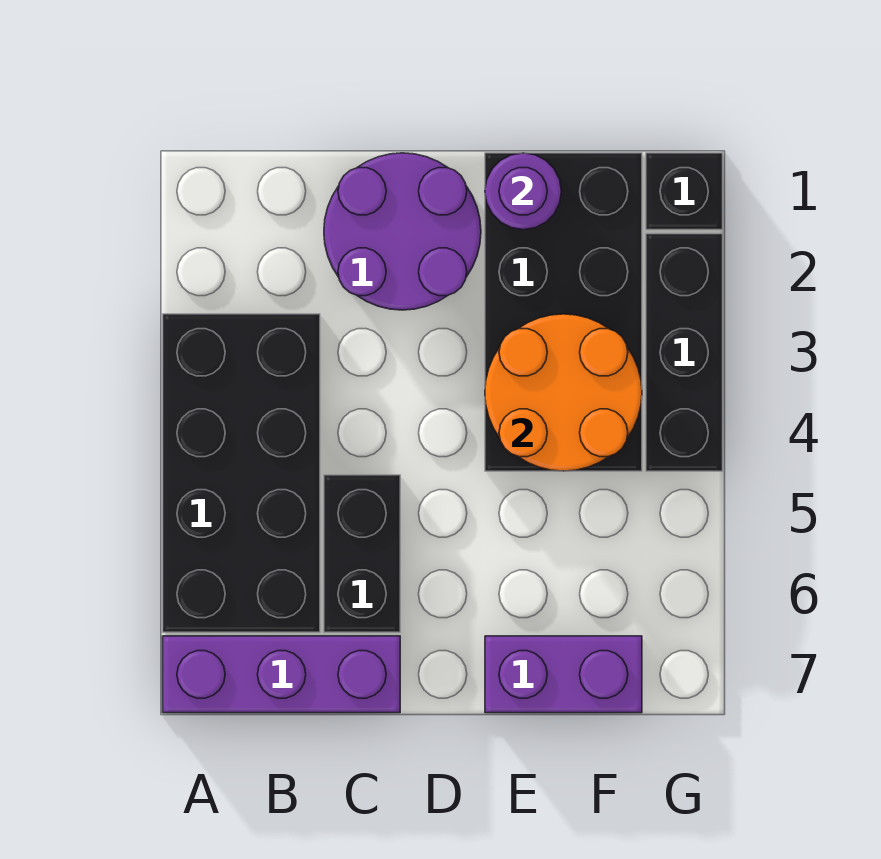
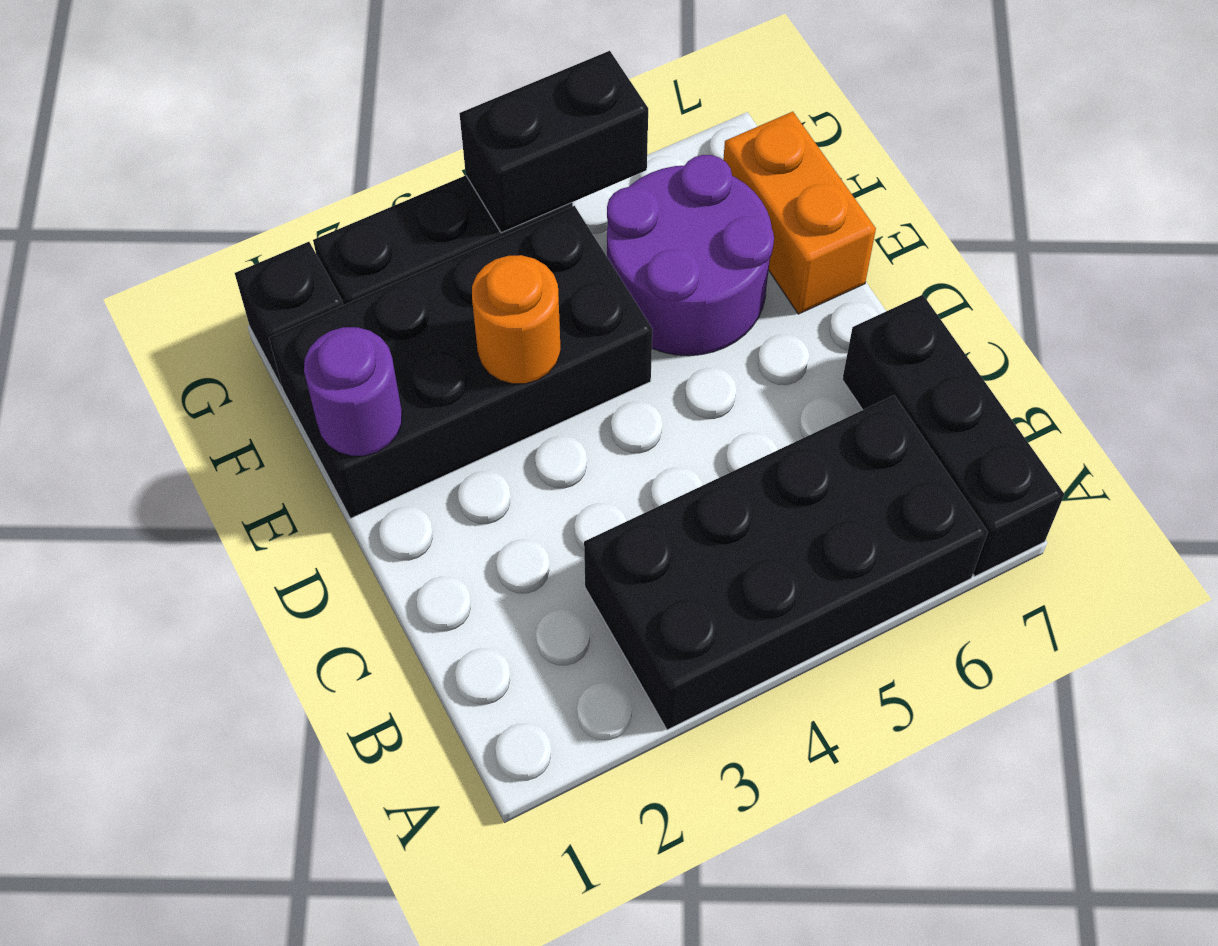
purple brick A7:C7 level 1 -> black brick A7:C7 level 1
purple round brick C1:D2 level 1 -> purple round brick E5:F6 level 1
black brick C5:C6 level 1 -> black brick G4:G5 level 2
orange round brick E3:F4 level 2 -> orange round brick E3 level 2
purple brick E7:F7 level 1 -> orange brick E7:F7 level 1

